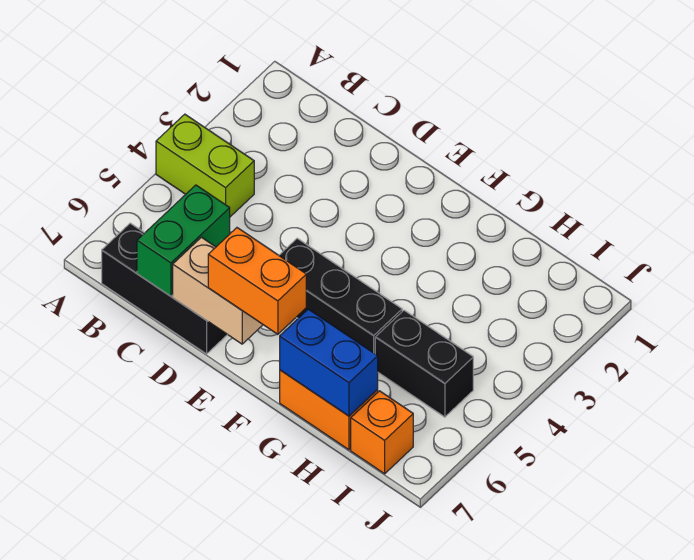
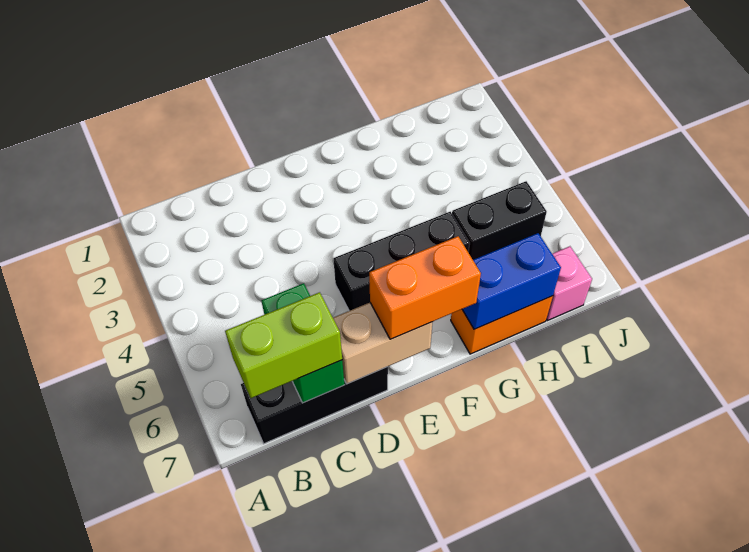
lime brick A4:B4 level 1 -> lime brick B7:C7 level 3
orange brick I7 level 1 -> pink brick I7 level 1

